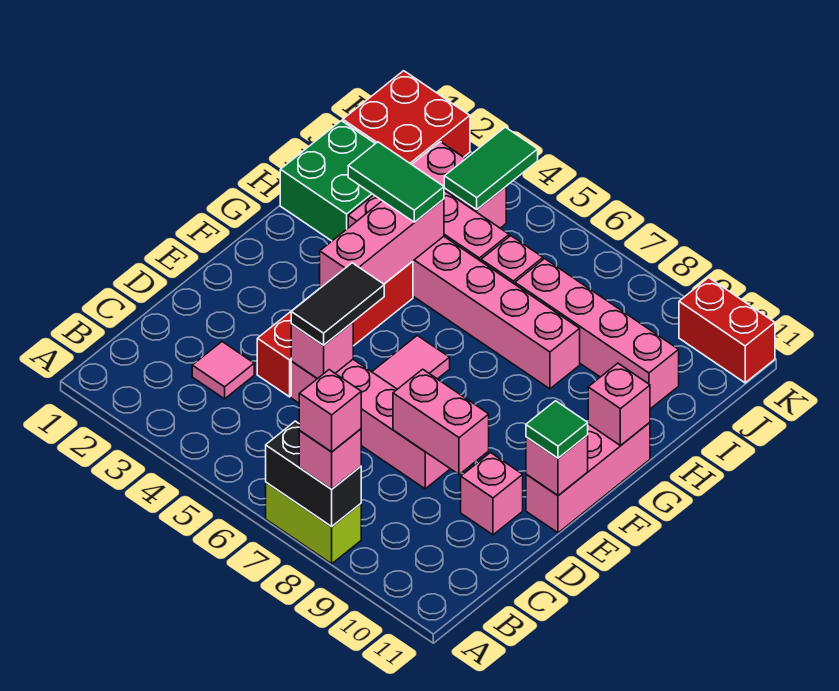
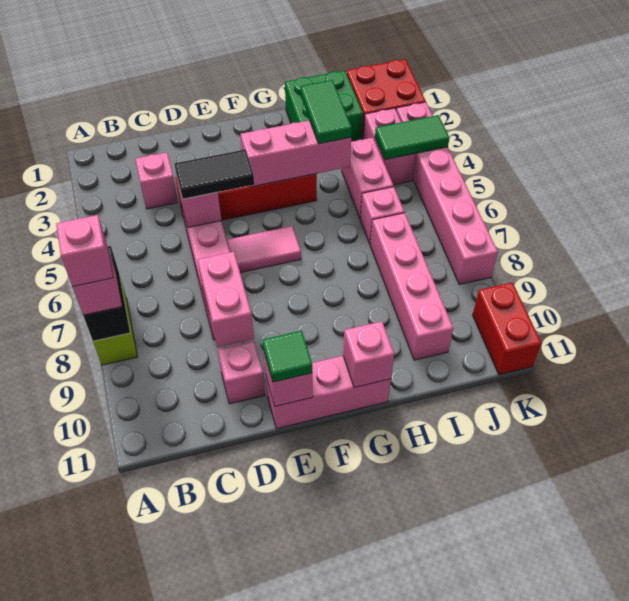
pink tile C3 level 1 -> pink brick C3 level 1
pink brick H3:H8 level 1 -> pink brick K3:K8 level 1

